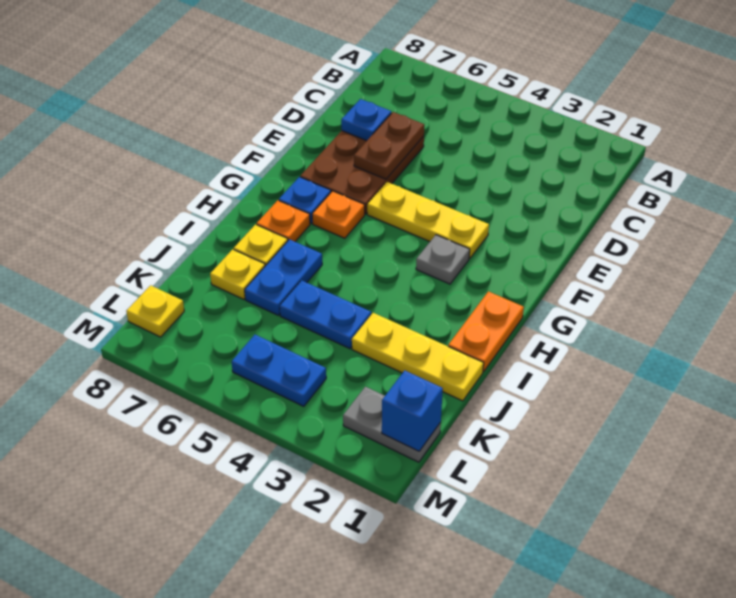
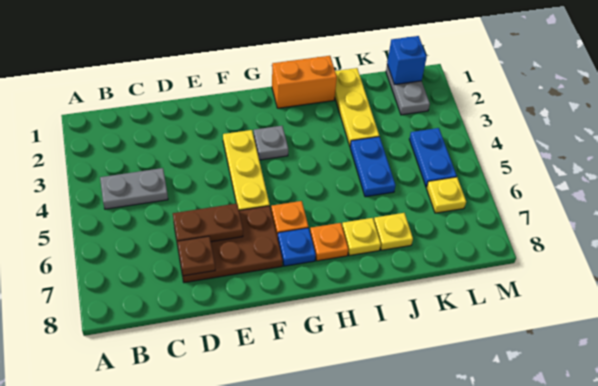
none -> grey plate B4:C4 level 1
blue plate D7 level 2 -> brown plate D7 level 2
orange plate H1:I1 level 1 -> orange brick H1:I1 level 1
blue plate I6:J6 level 1 -> none
yellow plate L8 level 1 -> yellow plate L6 level 1

